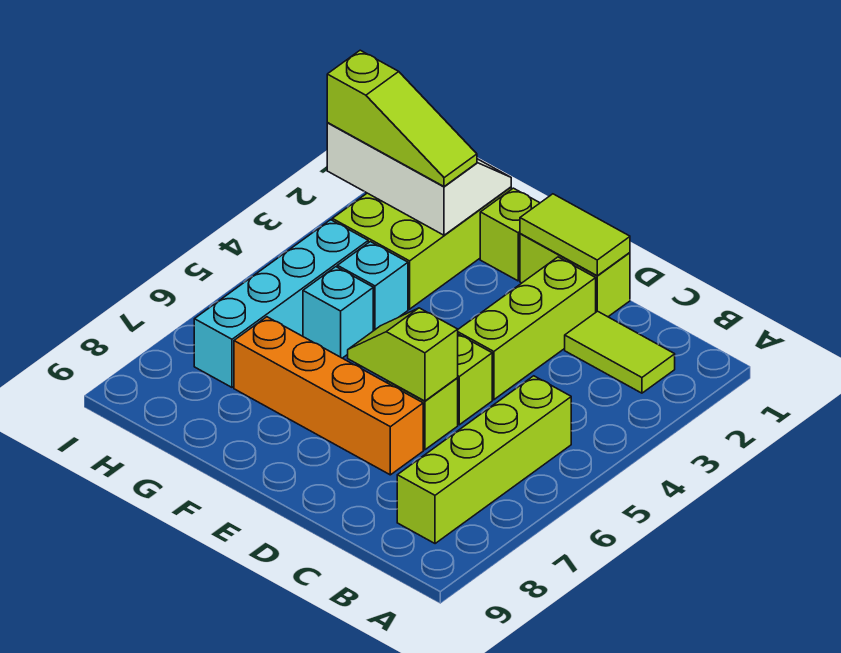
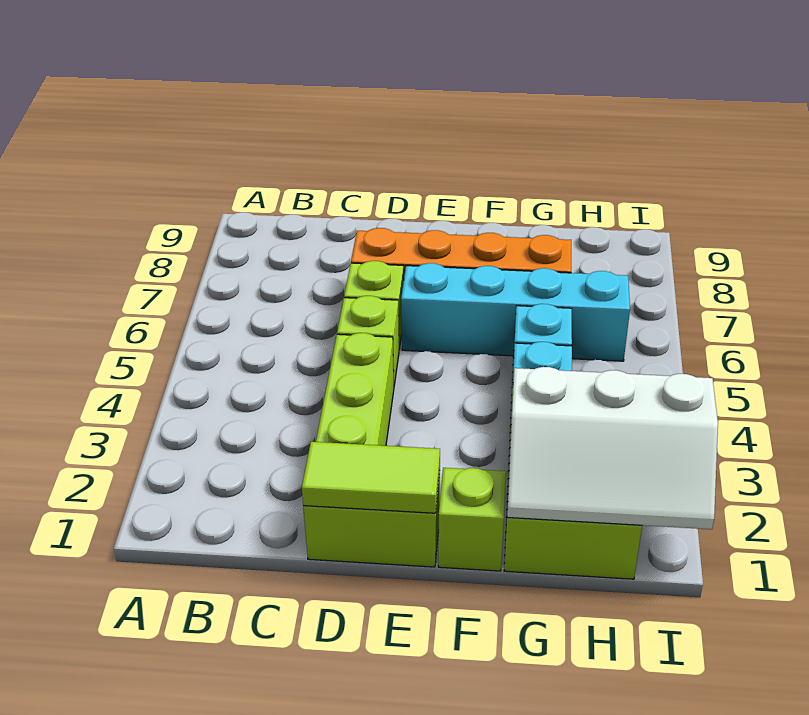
lime tile B2:C2 level 1 -> none
lime brick B5:B8 level 1 -> none
lime slope D6:E6 level 2 top D -> none
lime slope G2:I2 level 3 top I -> none
cyan brick H4:H7 level 1 -> cyan brick E6:H6 level 1

